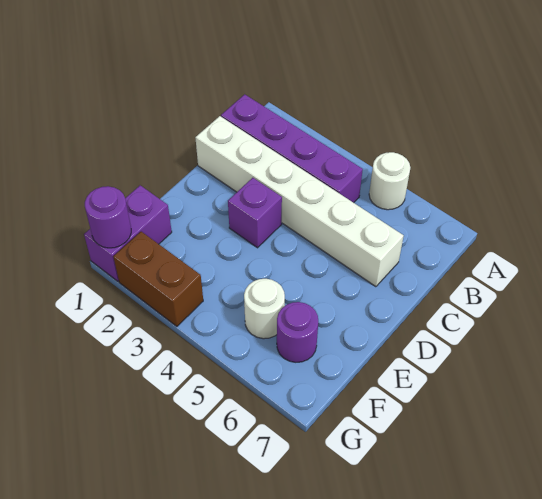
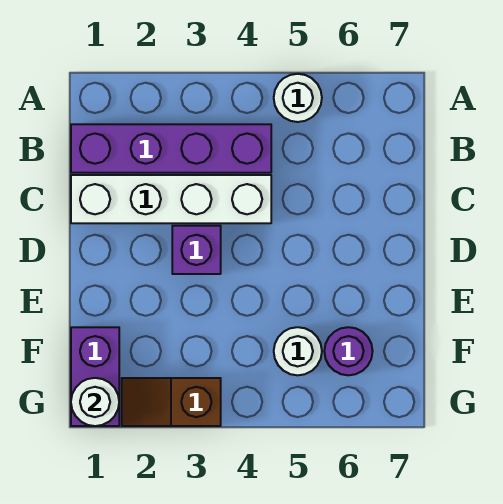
white brick C1:C6 level 1 -> white brick C1:C4 level 1
purple round brick G1 level 2 -> white round brick G1 level 2
brown brick G2:G3 level 1 -> brown slope G2:G3 level 1 top 3

